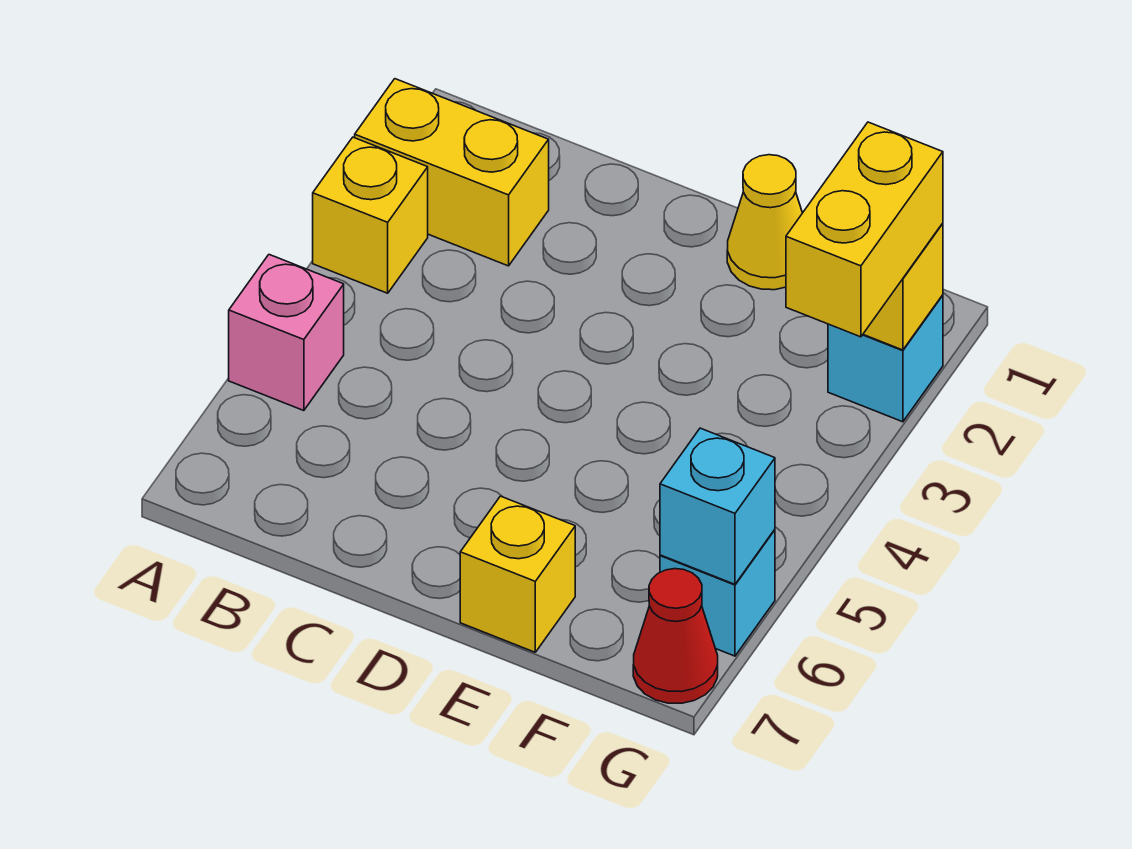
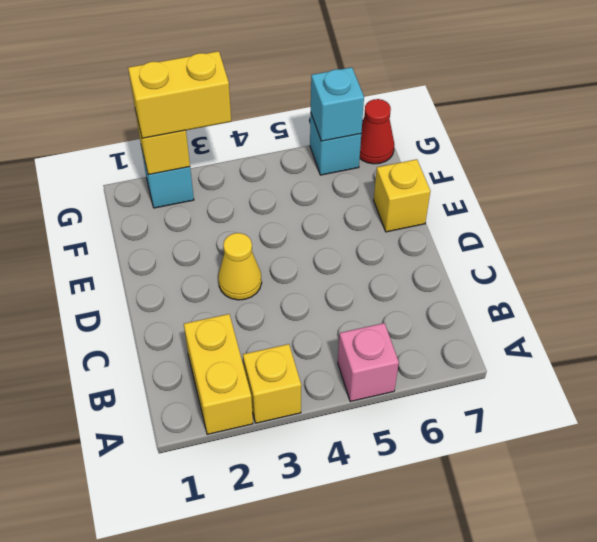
yellow cone E1 level 1 -> yellow cone D3 level 1

